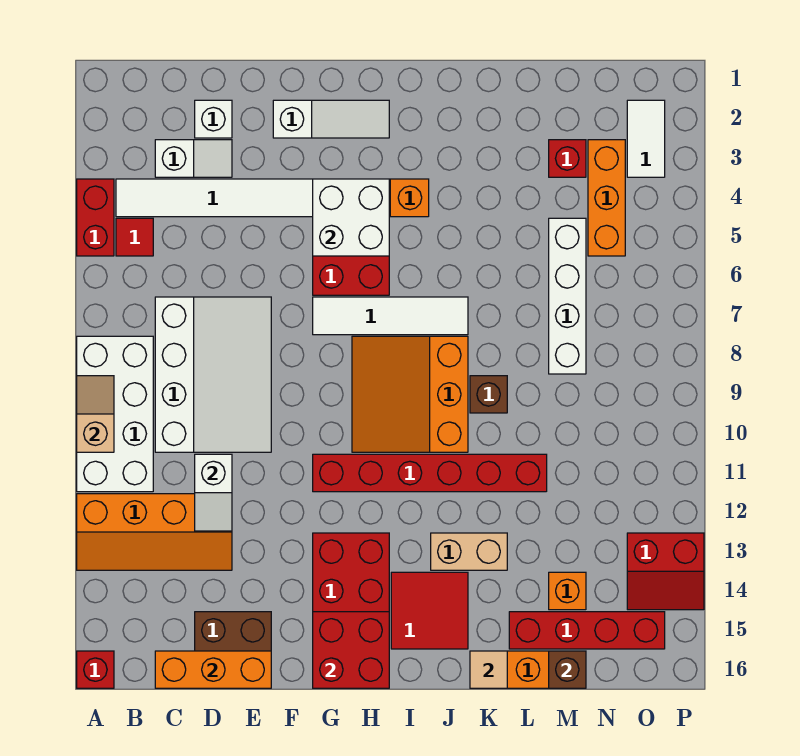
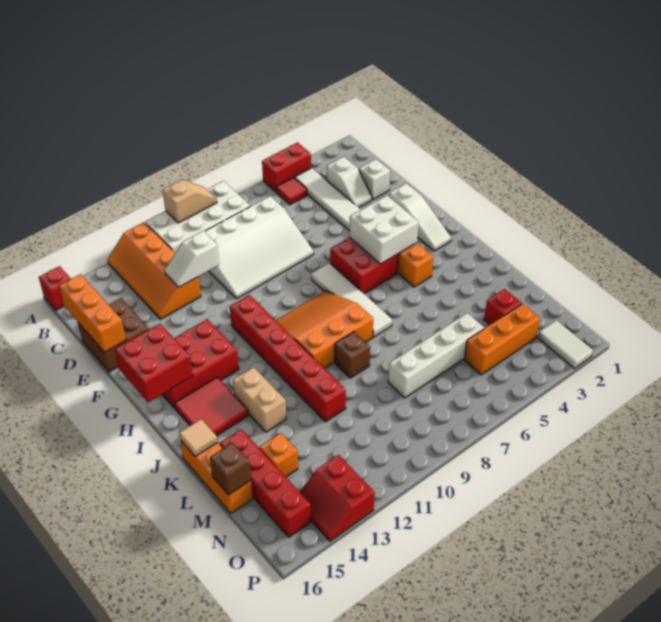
white tile O2:O3 level 1 -> white tile O2:P2 level 1

